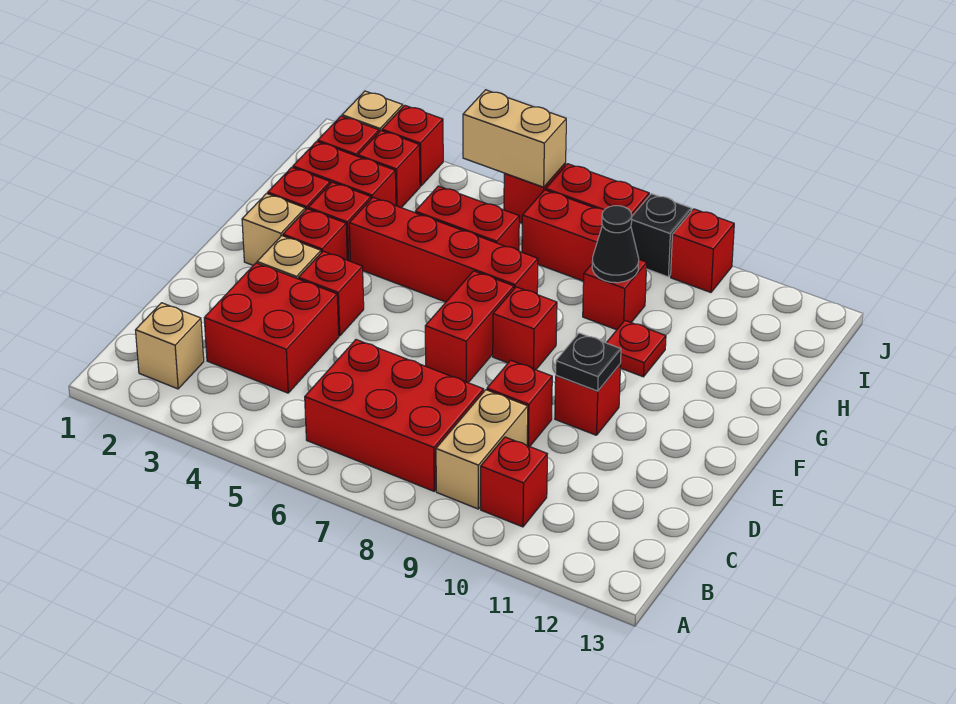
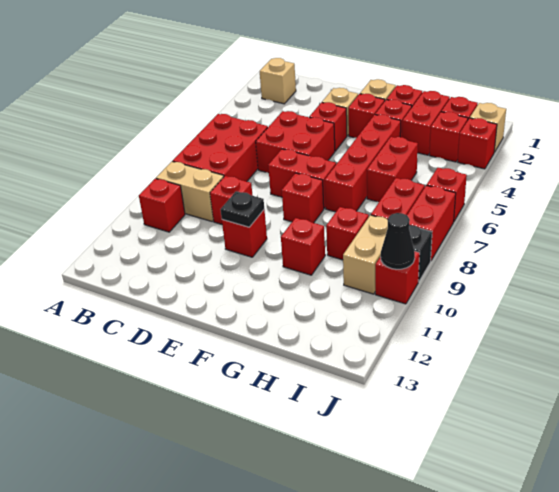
red brick C3:D4 level 1 -> red brick D5:E6 level 1
red plate G10 level 1 -> red brick G10 level 1
black cone H9 level 2 -> black cone J10 level 2
tan brick J5:J6 level 2 -> tan brick I9:I10 level 1

